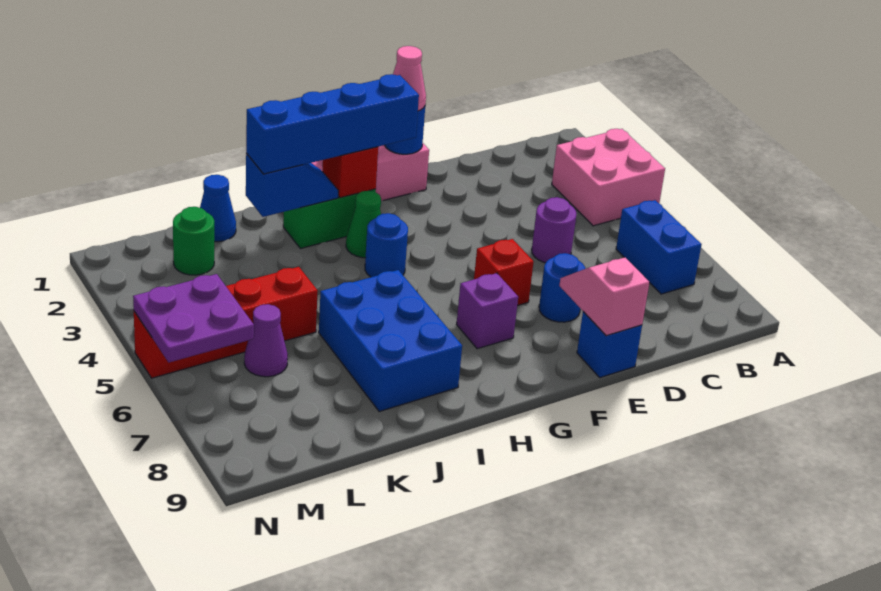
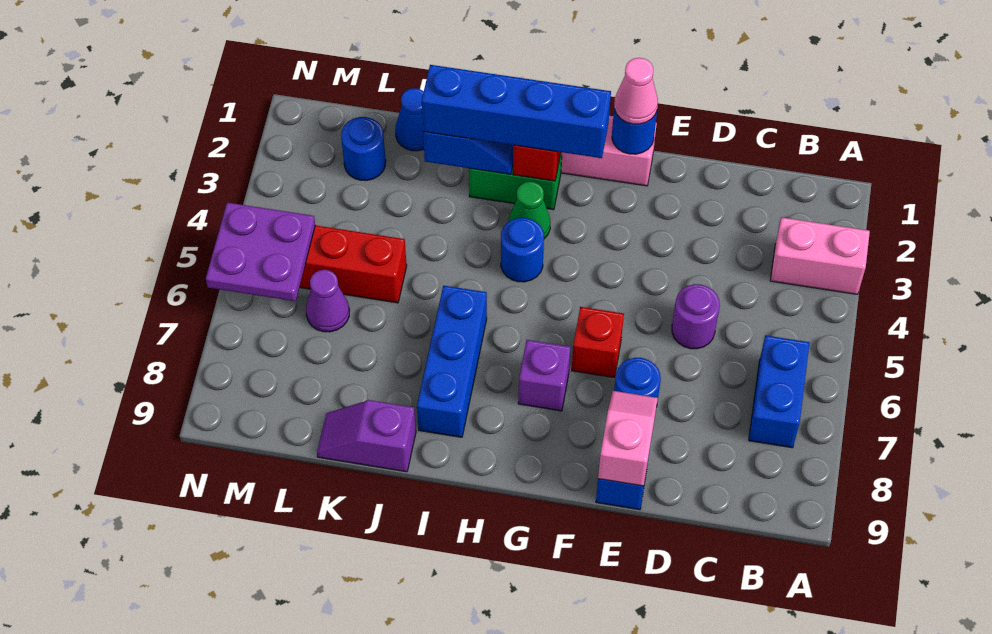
pink brick A3:B4 level 1 -> pink brick A3:B3 level 1
blue brick I6:J8 level 1 -> blue brick I6:I8 level 1
none -> purple slope J9:K9 level 1 top J
green round brick L2 level 1 -> blue round brick L2 level 1

